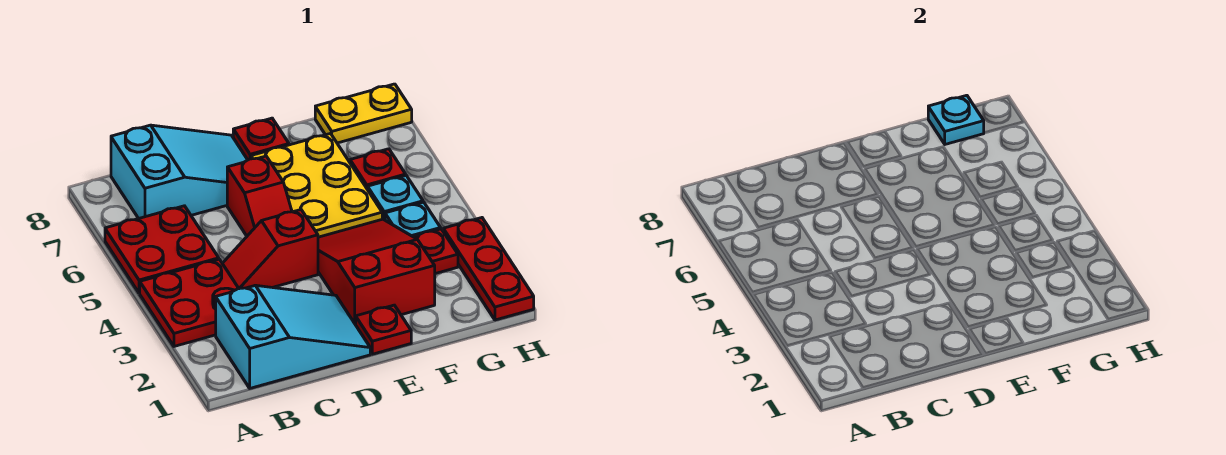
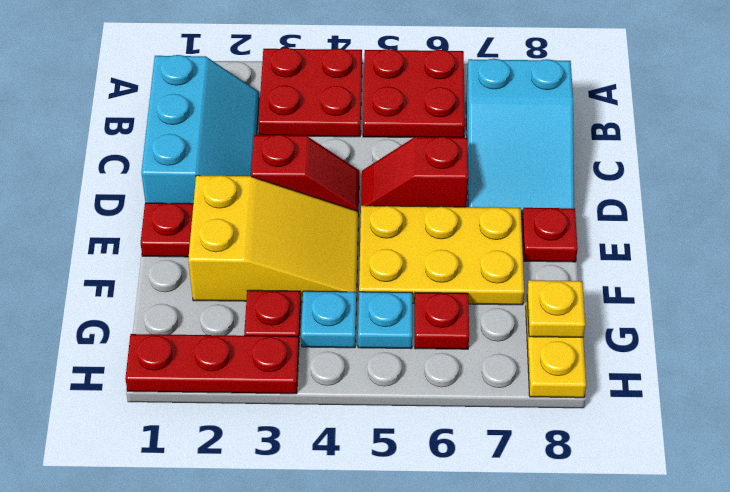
cyan slope B1:D2 level 1 top B -> cyan slope B1:D2 level 1 top 1
red slope C4:D4 level 1 top D -> red slope D3:D4 level 1 top 3
red slope E2:F4 level 1 top 2 -> yellow slope E2:F4 level 1 top 2
cyan plate G8 level 2 -> yellow plate G8 level 2

